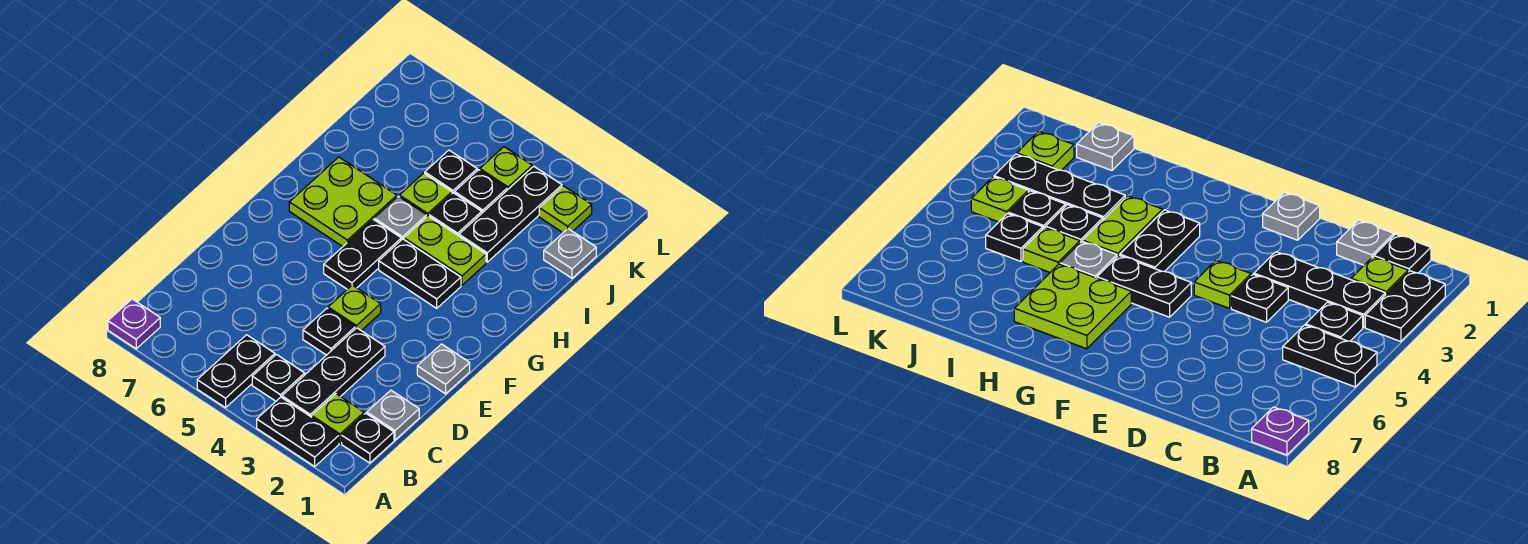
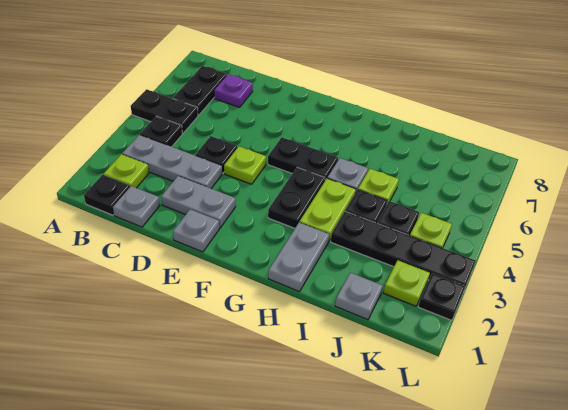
black plate A2:A3 level 1 -> black plate B6:B7 level 1
purple plate A8 level 1 -> purple plate C7 level 1
black plate B3:D3 level 1 -> grey plate B3:D3 level 1
none -> grey plate D2:E2 level 1
lime plate G6:H7 level 1 -> none
none -> grey plate H1:H2 level 1
black plate I3:K3 level 1 -> black plate I3:L3 level 1
black plate J5 level 1 -> black plate L2 level 1

